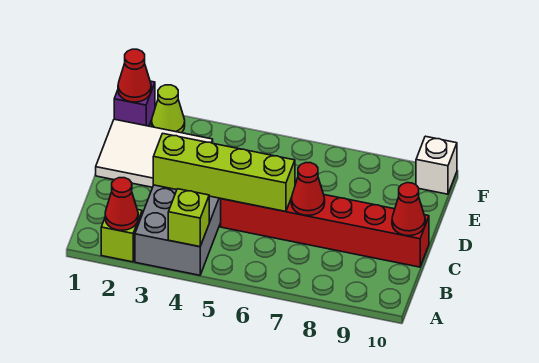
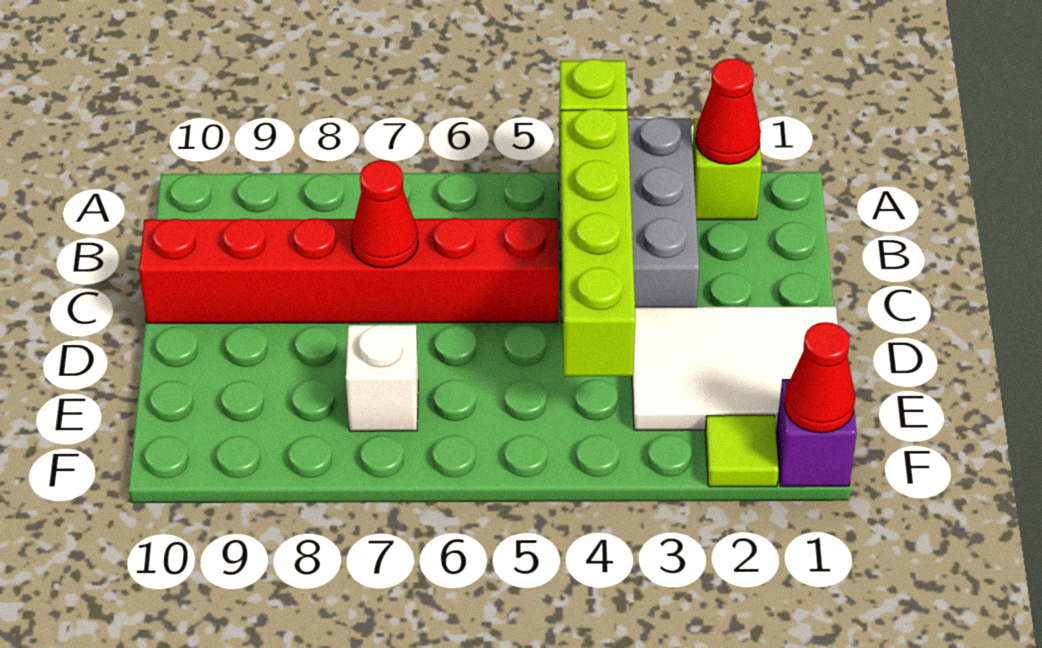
lime brick C3:C6 level 2 -> lime brick B4:E4 level 2
red cone C10 level 2 -> none
lime cone F2 level 1 -> lime tile F2 level 1
white brick F10 level 1 -> white brick E7 level 1

